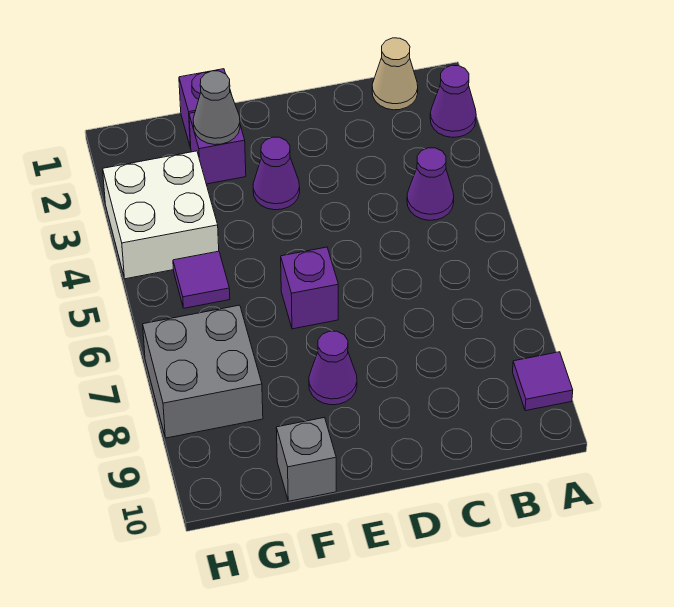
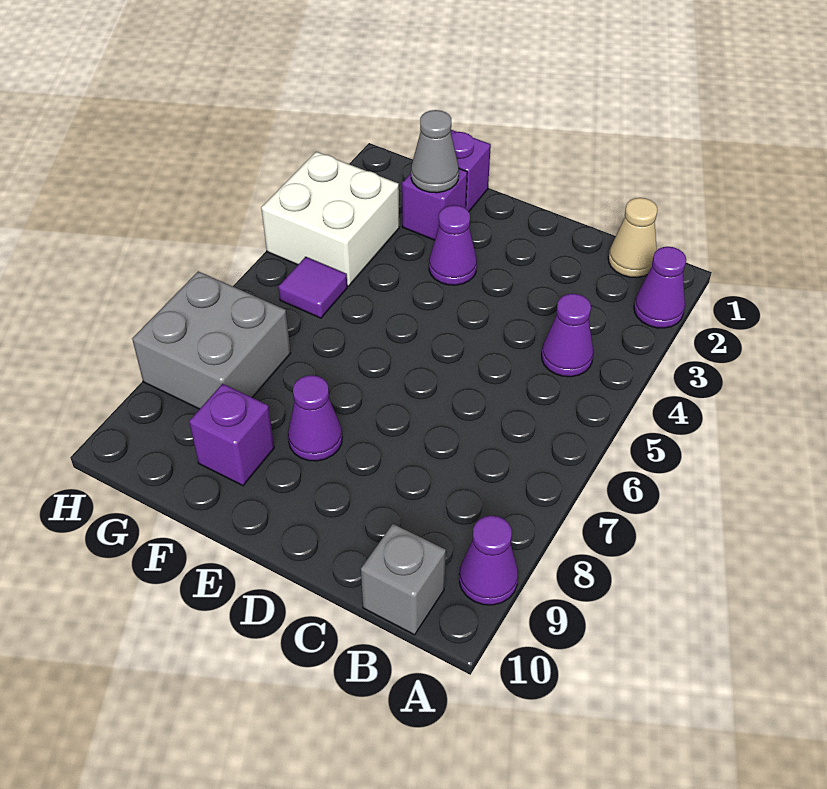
purple tile A9 level 1 -> purple cone A9 level 1
purple brick E6 level 1 -> purple brick F9 level 1
grey brick F10 level 1 -> grey brick B10 level 1

